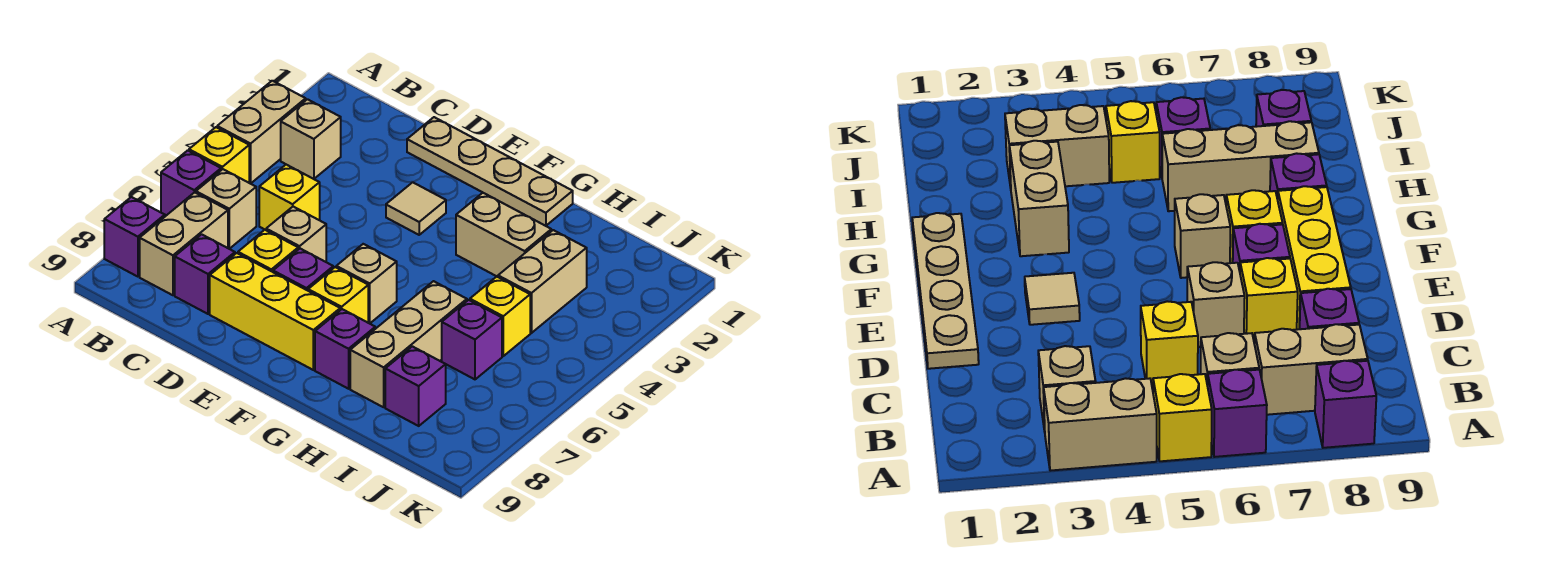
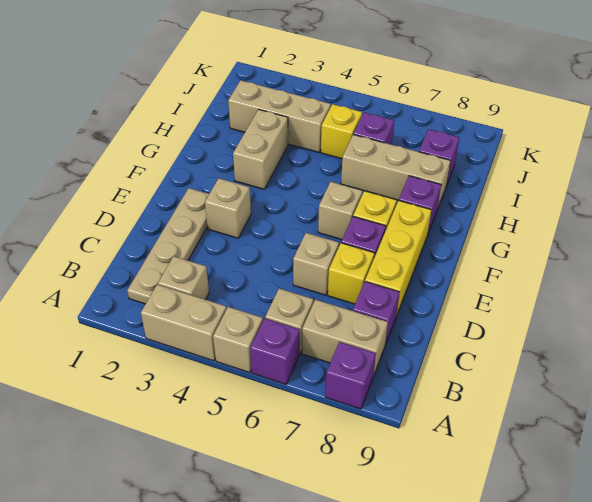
yellow brick A5 level 1 -> tan brick A5 level 1
yellow brick C5 level 1 -> none
tan plate D1:G1 level 1 -> tan plate B2:E2 level 1
tan tile E3 level 1 -> tan brick E3 level 1
tan brick I3:I4 level 1 -> tan brick I2:I4 level 1

